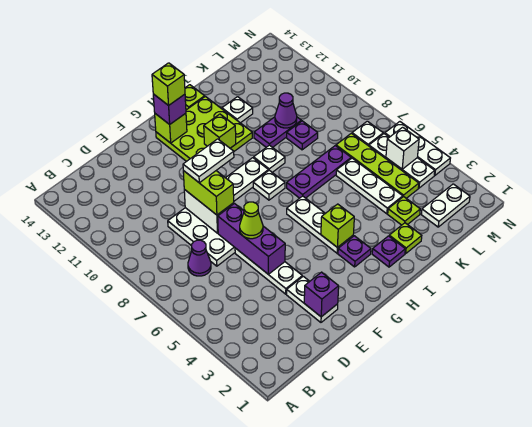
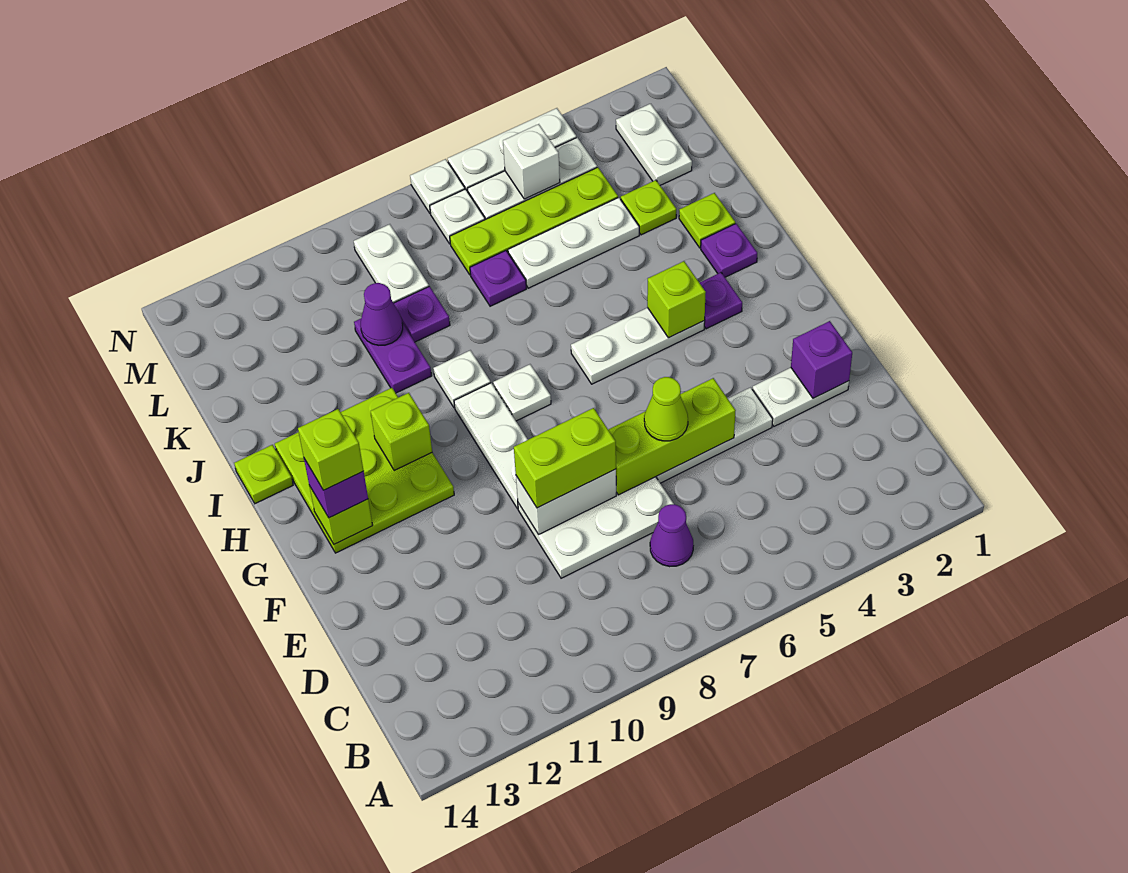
purple brick E5:E7 level 2 -> lime brick E5:E7 level 2
white plate E9:F9 level 4 -> white plate L9:M9 level 1
purple plate I7:K7 level 1 -> purple plate K7 level 1
white plate J12 level 1 -> white plate N7 level 1

